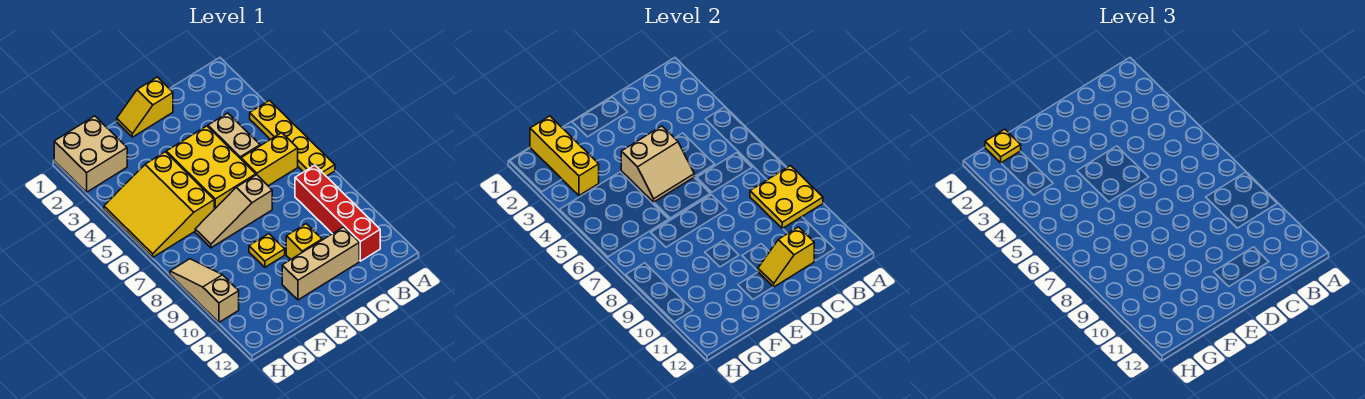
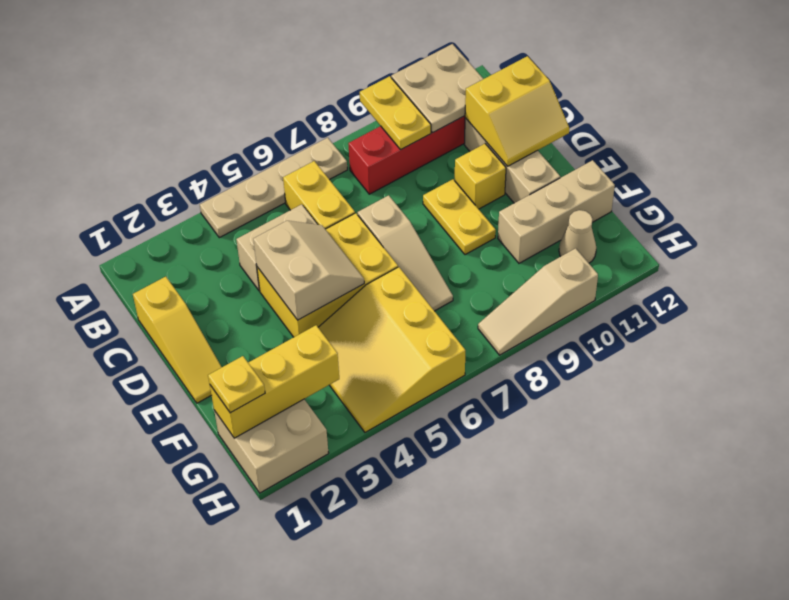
yellow plate A4:A7 level 1 -> tan plate A4:A7 level 1
yellow plate A8:B9 level 2 -> yellow plate A9:B9 level 2
none -> tan plate A10:B11 level 2
yellow slope C11:D11 level 2 top C -> yellow slope C11:D12 level 2 top C
yellow slope D1:E1 level 1 top D -> yellow slope C1:E1 level 1 top C
yellow plate E9 level 1 -> yellow plate D9:E9 level 1
yellow slope F4:H6 level 1 top F -> yellow slope F4:H6 level 1 top 6
none -> tan brick F10:F12 level 1
none -> tan cone G11 level 1

